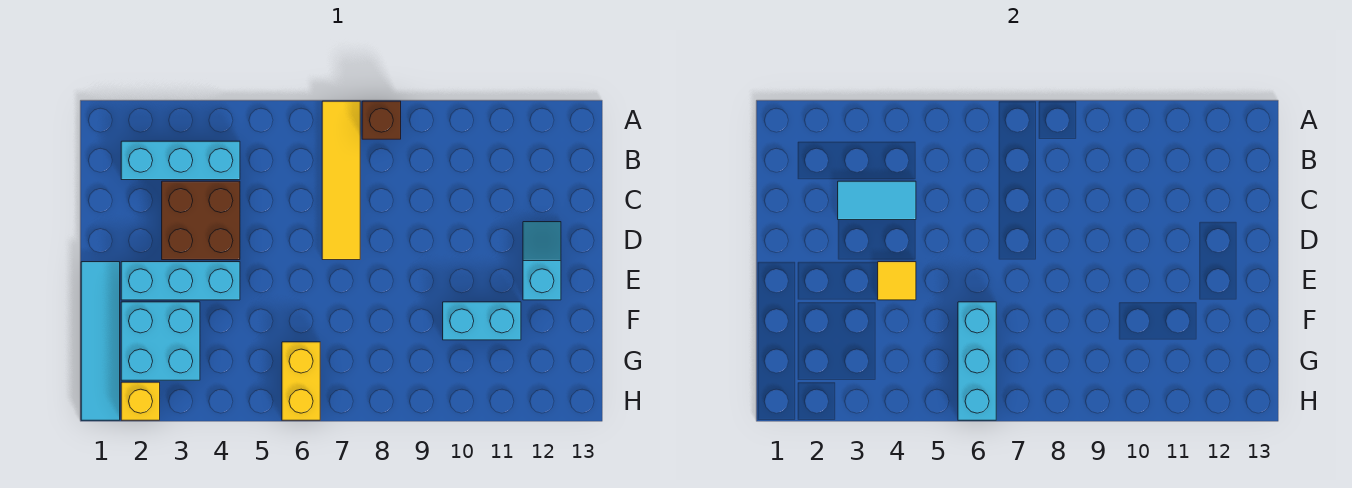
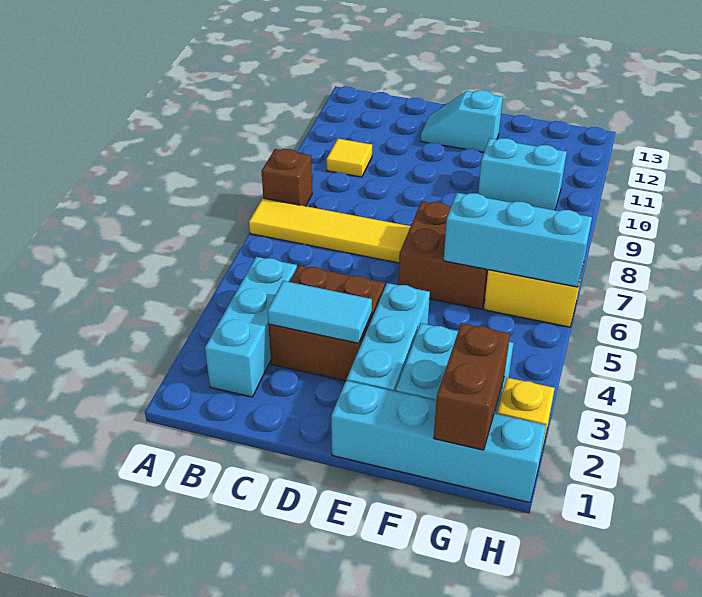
cyan tile C3:C4 level 2 -> cyan tile C3:D3 level 2
cyan tile E1:H1 level 1 -> cyan brick E1:H1 level 1
yellow tile E4 level 2 -> yellow tile B10 level 1
none -> brown brick E6:F7 level 1
cyan brick F10:F11 level 1 -> cyan brick F10:G10 level 1
none -> brown brick G1:G2 level 2

